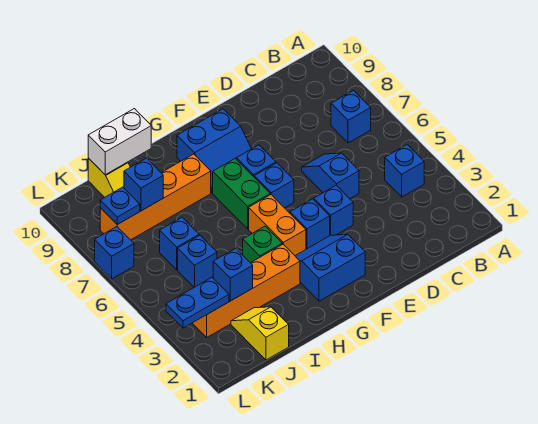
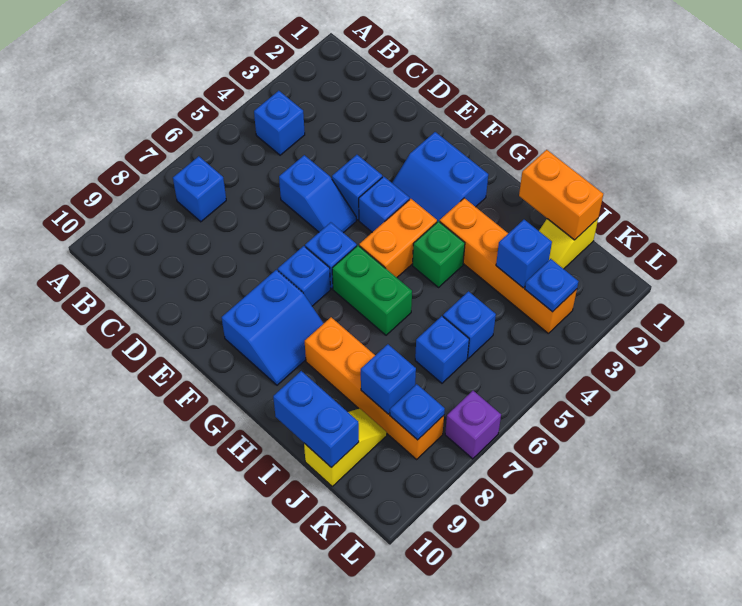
blue slope D5:D6 level 1 top 5 -> blue slope D5:E5 level 1 top D
blue slope F8:G9 level 1 top 9 -> blue slope F8:G9 level 1 top F
green brick G6:G7 level 1 -> green brick G6:H6 level 1
none -> orange brick I1:J1 level 2
white brick I10:J10 level 2 -> blue brick I10:J10 level 2
blue plate K3:L3 level 2 -> blue plate K3 level 2
blue brick L7 level 1 -> purple brick L7 level 1

